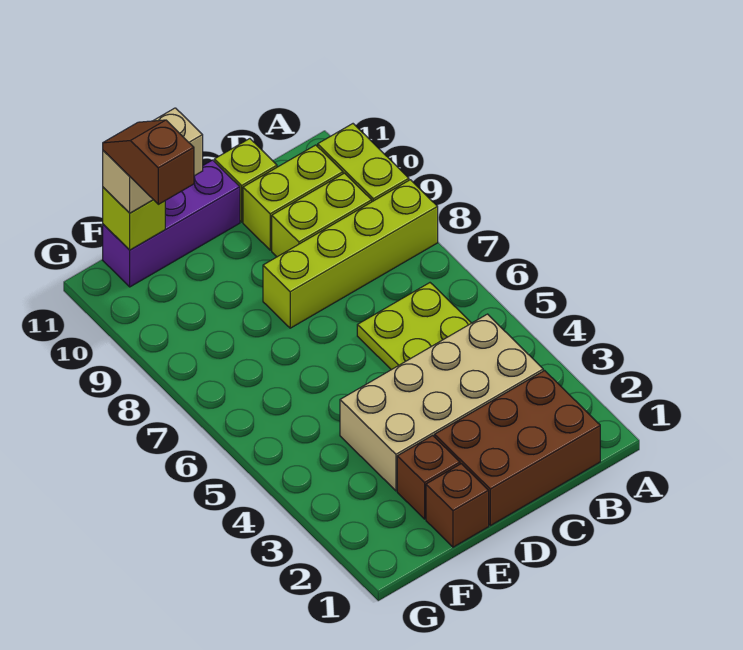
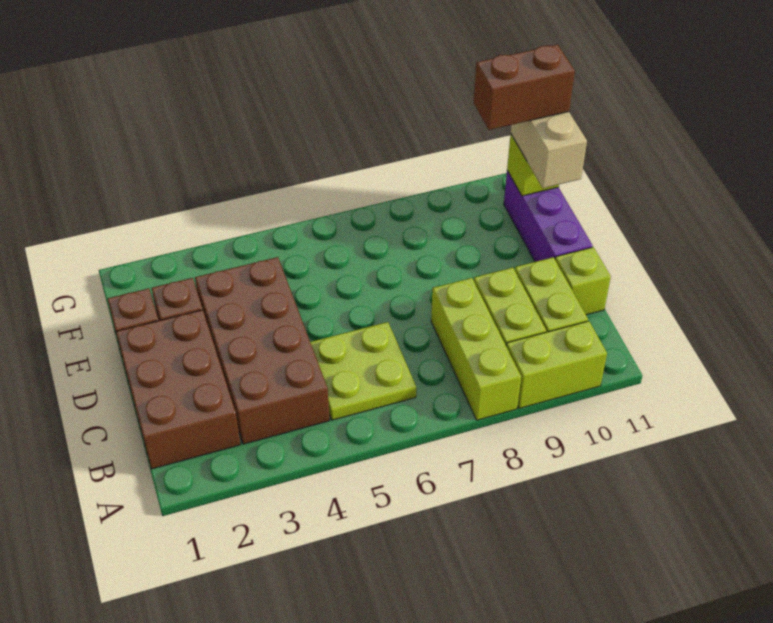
lime brick A8:D8 level 1 -> lime brick A8:C8 level 1
tan brick B3:E4 level 1 -> brown brick B3:E4 level 1
brown slope F10:F11 level 4 top 10 -> brown brick F10:F11 level 4

